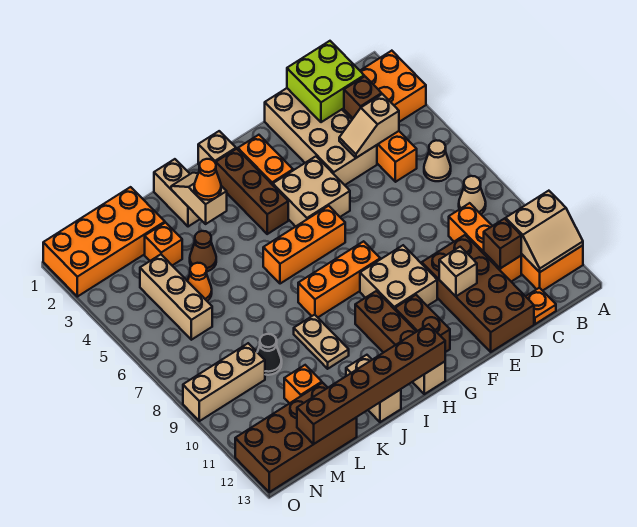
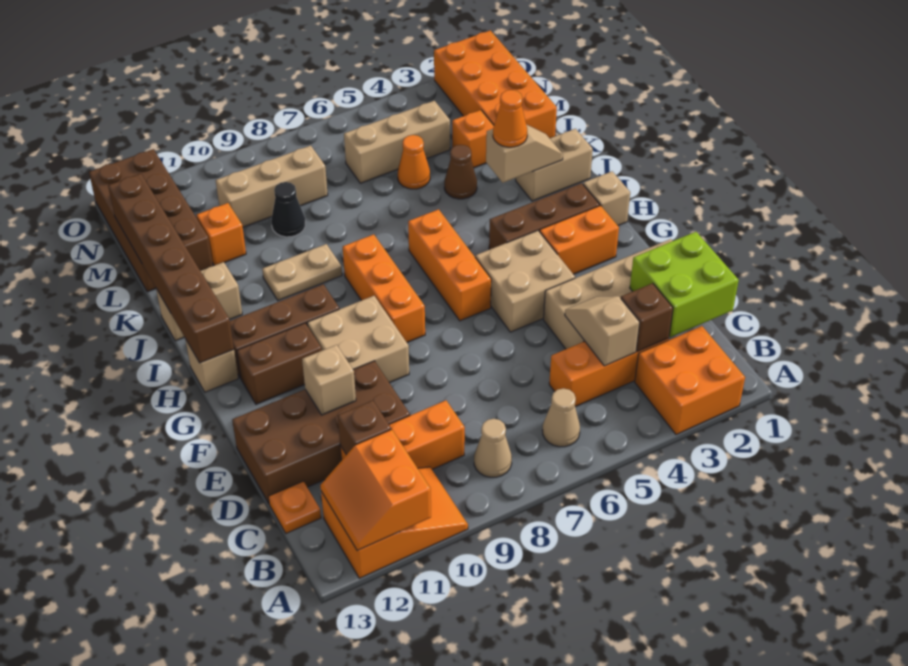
tan slope A11:B12 level 2 top 11 -> orange slope A11:B12 level 2 top 11
tan brick M9:O9 level 1 -> tan brick M8:M10 level 1

